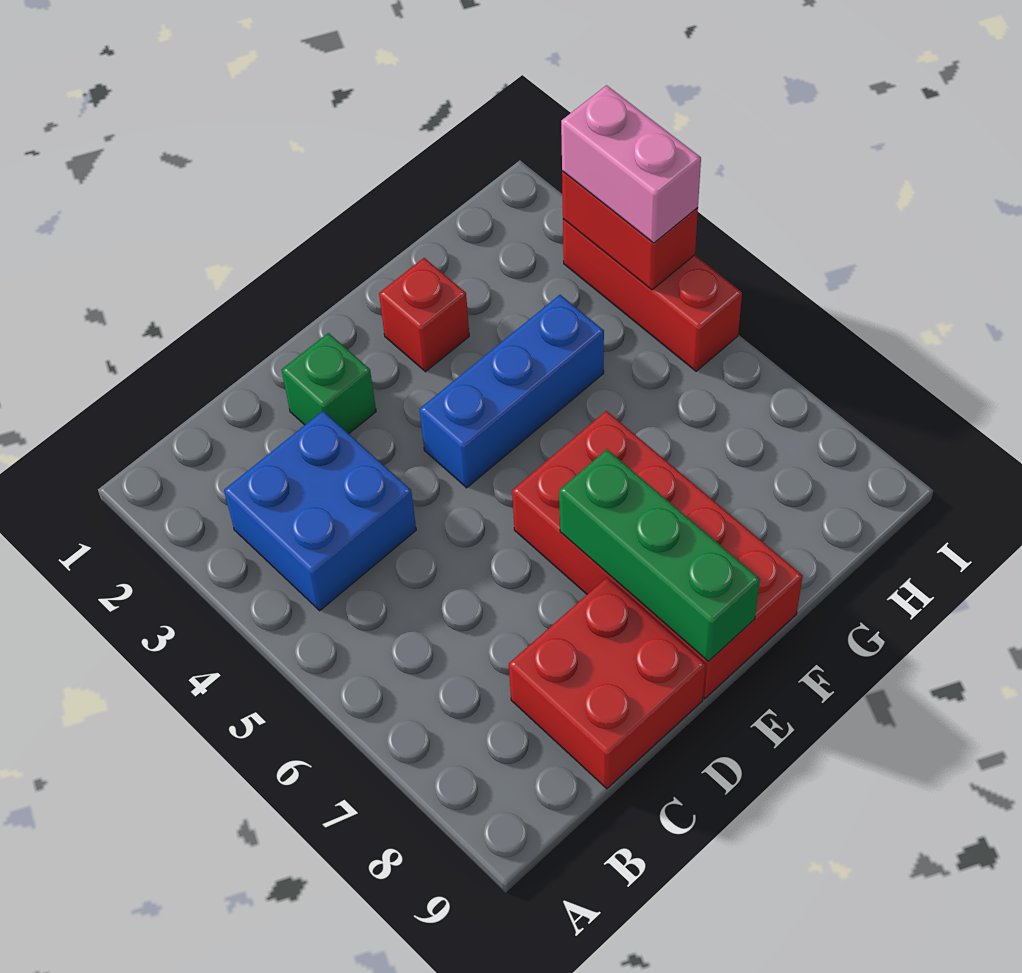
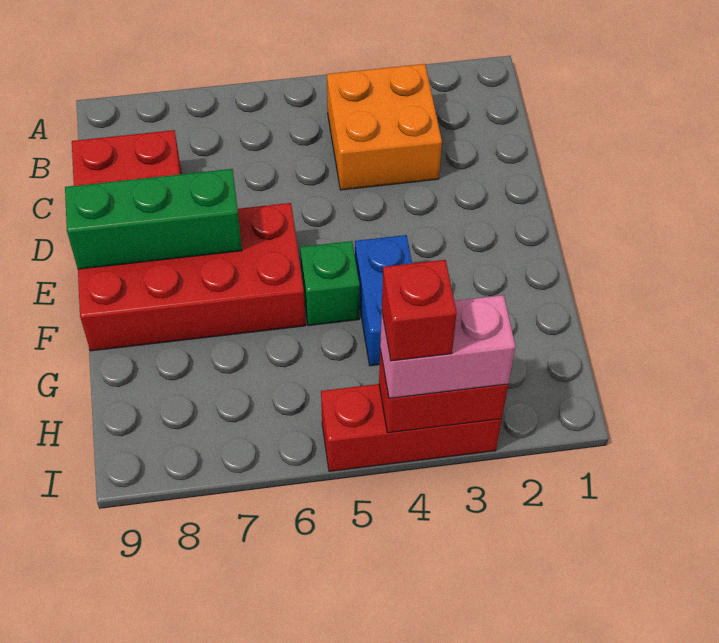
blue brick B3:C4 level 1 -> orange brick B3:C4 level 1
green brick D2 level 1 -> green brick F5 level 1
blue brick E4:G4 level 1 -> blue brick F4:G4 level 1
red brick F2 level 1 -> red brick I4 level 4

